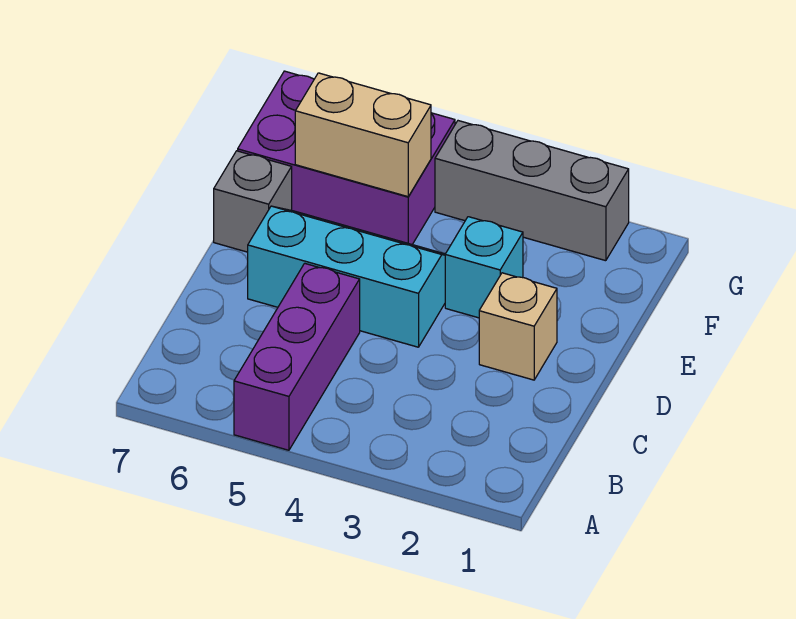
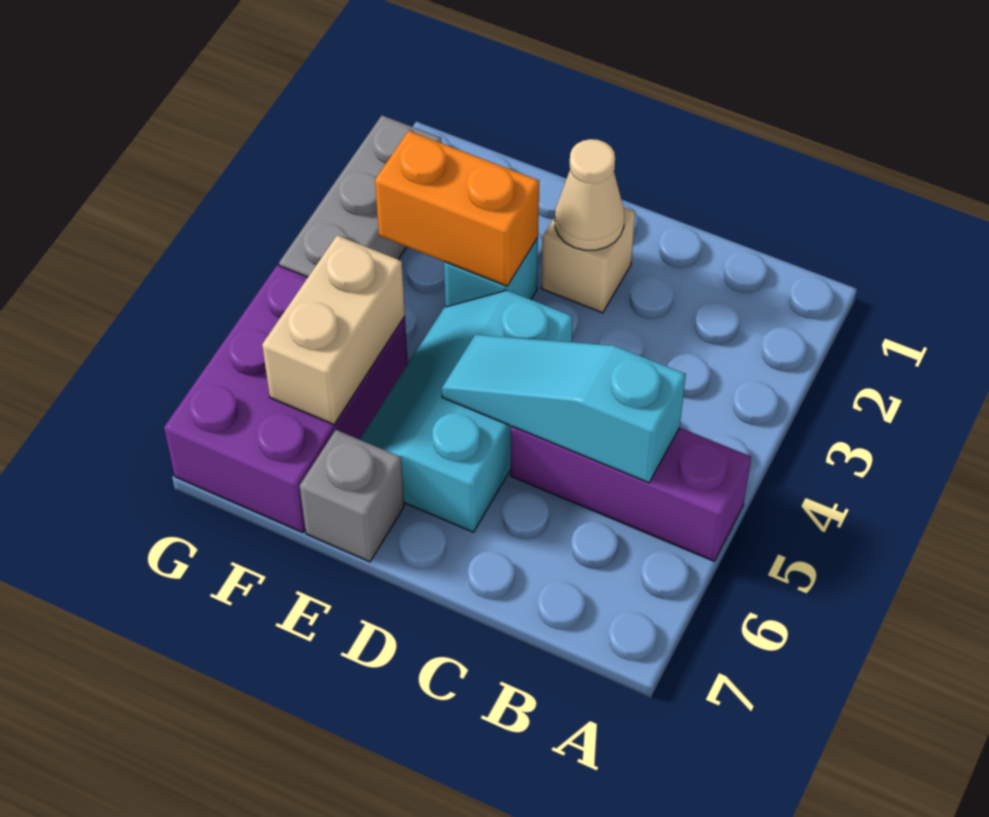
none -> cyan slope B5:D5 level 2 top B
none -> tan cone D2 level 2
none -> orange brick E3:F3 level 2

